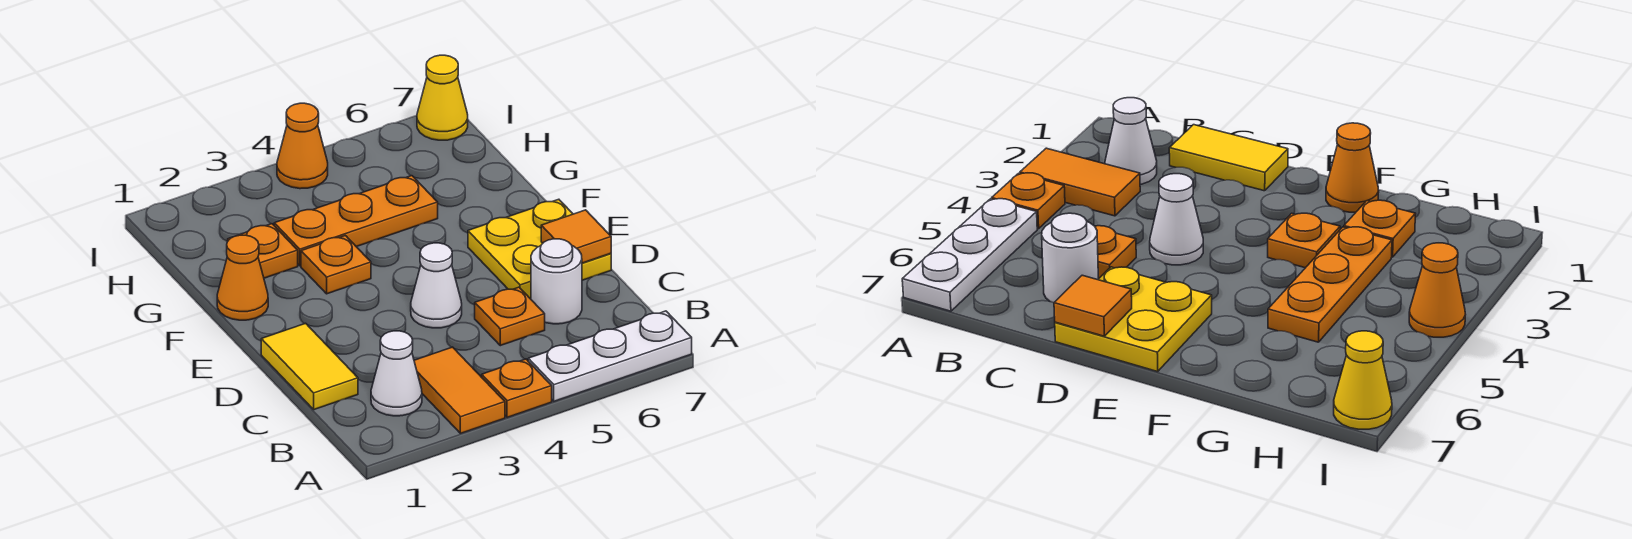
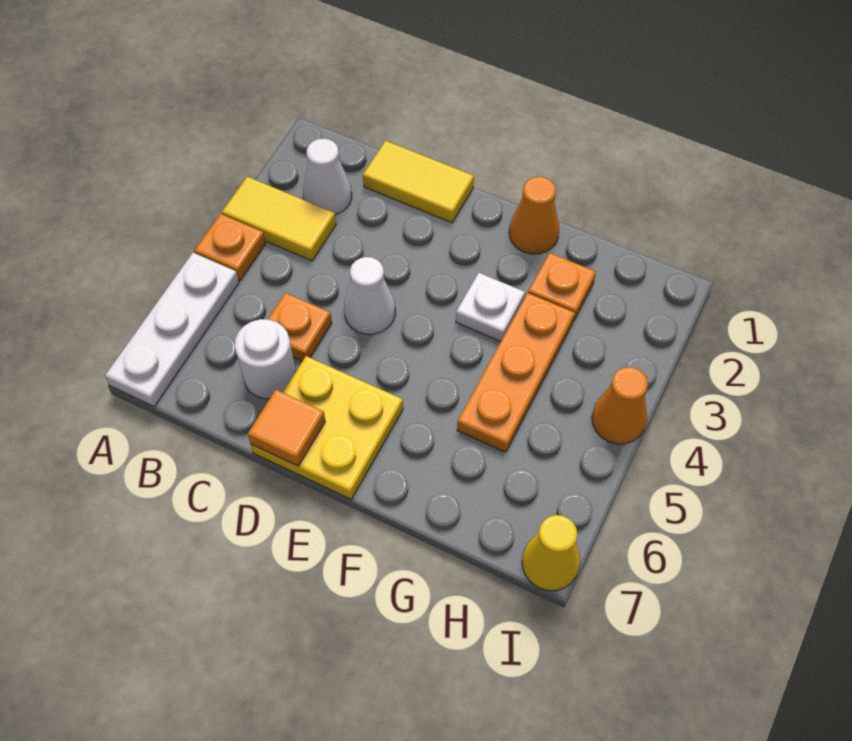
orange tile A3:B3 level 1 -> yellow tile A3:B3 level 1
orange plate F3 level 1 -> white plate F3 level 1

